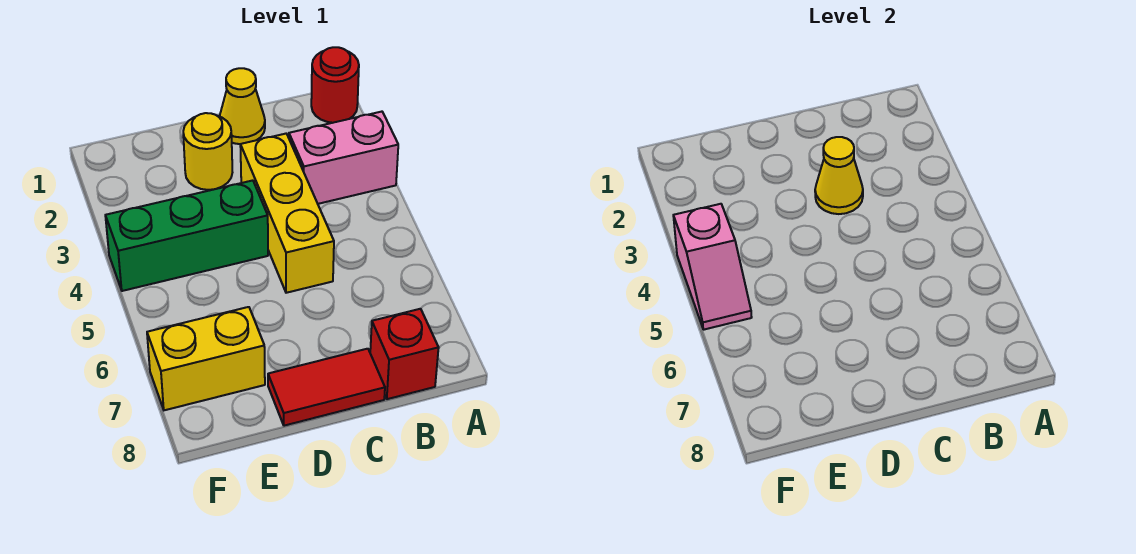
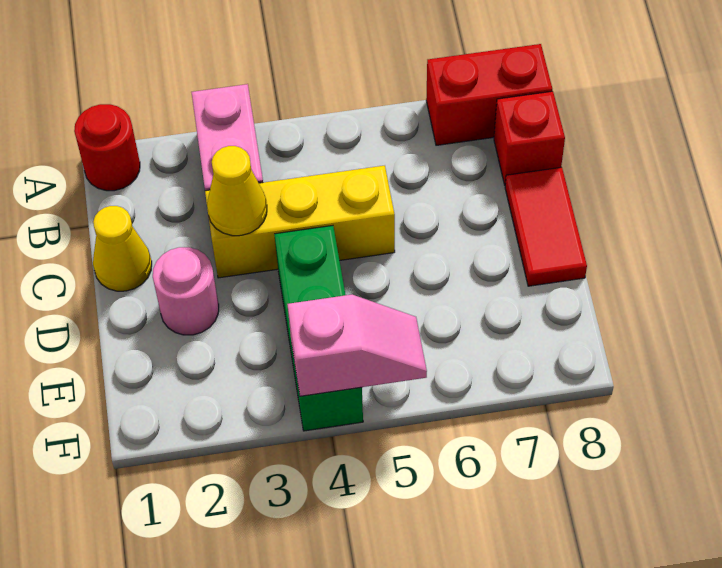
none -> red brick A7:A8 level 1
yellow round brick D2 level 1 -> pink round brick D2 level 1
yellow brick E7:F7 level 1 -> none

